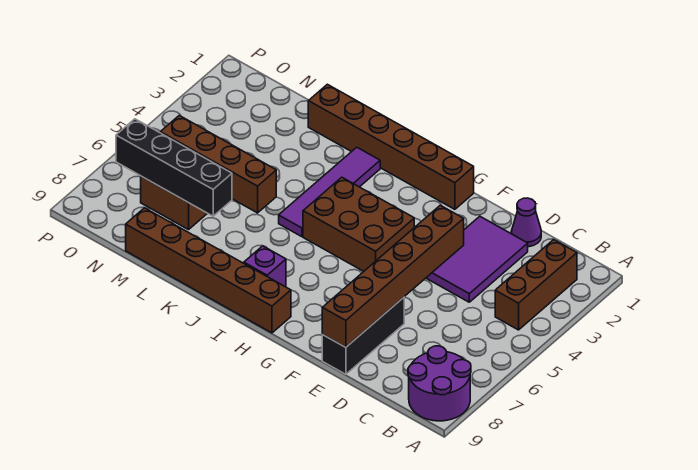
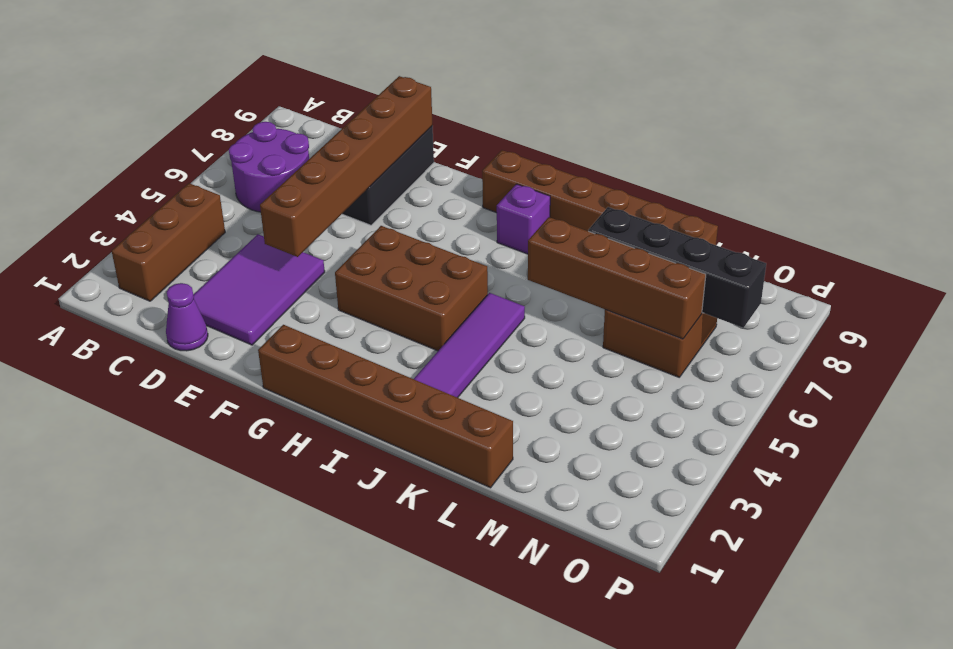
purple round brick A8:B9 level 1 -> purple round brick B6:C7 level 1

